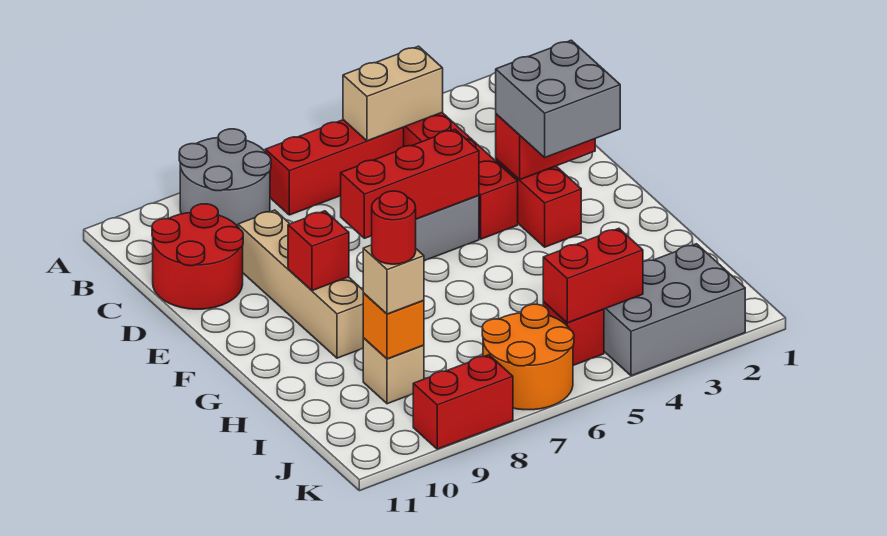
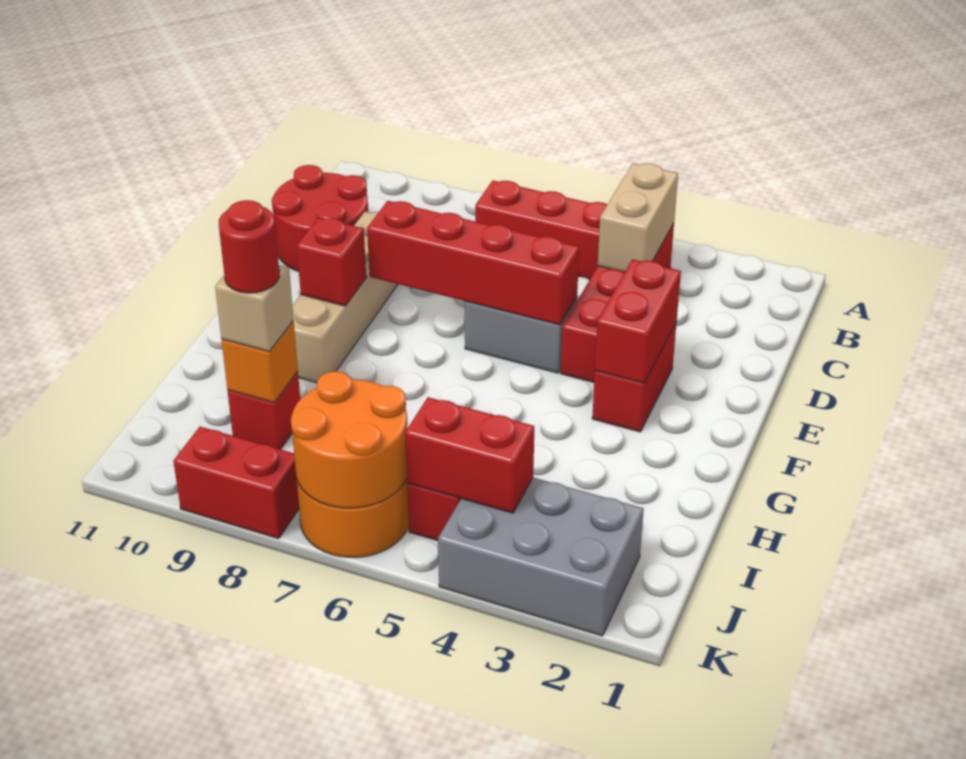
grey round brick A8:B9 level 1 -> none
tan brick B4:B5 level 2 -> tan brick B4:C4 level 2
red brick E2:E3 level 2 -> red brick E3:F3 level 2
grey brick E2:F3 level 3 -> none
red brick E5:E7 level 2 -> red brick E5:E8 level 2
tan brick I9 level 1 -> red brick I9 level 1
none -> orange round brick J6:K7 level 2

